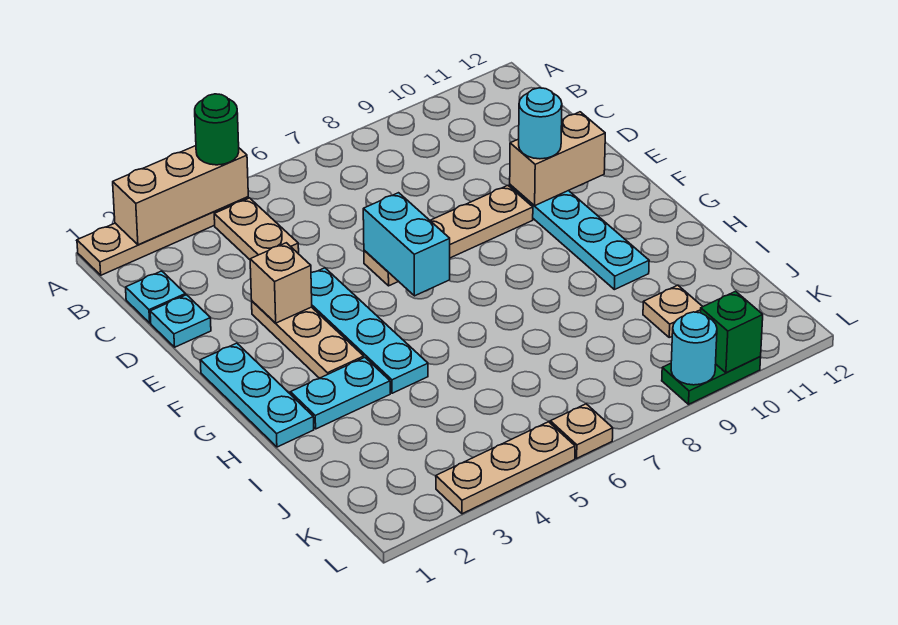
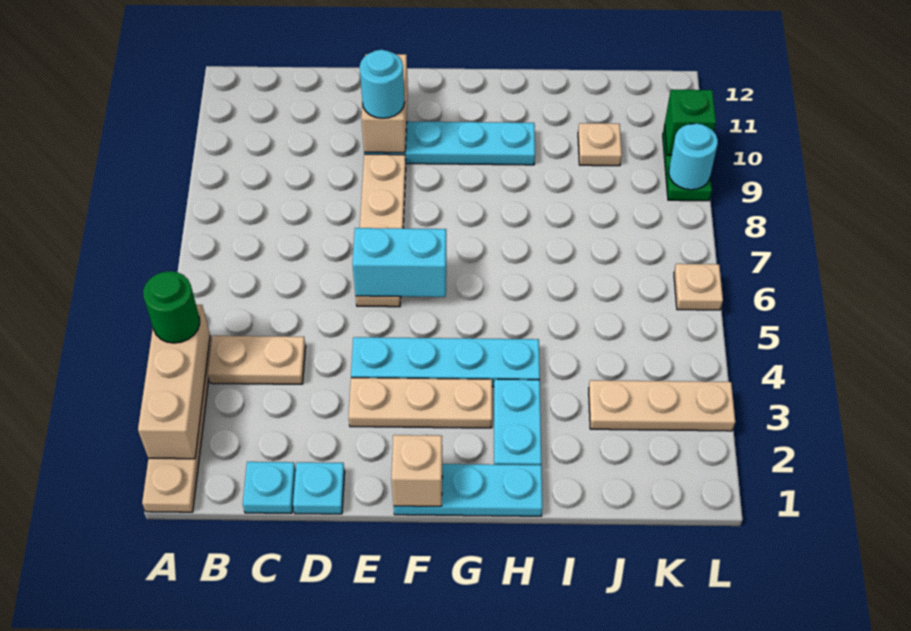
tan brick E3 level 2 -> tan brick F1 level 2
tan plate L3:L5 level 1 -> tan plate J3:L3 level 1

